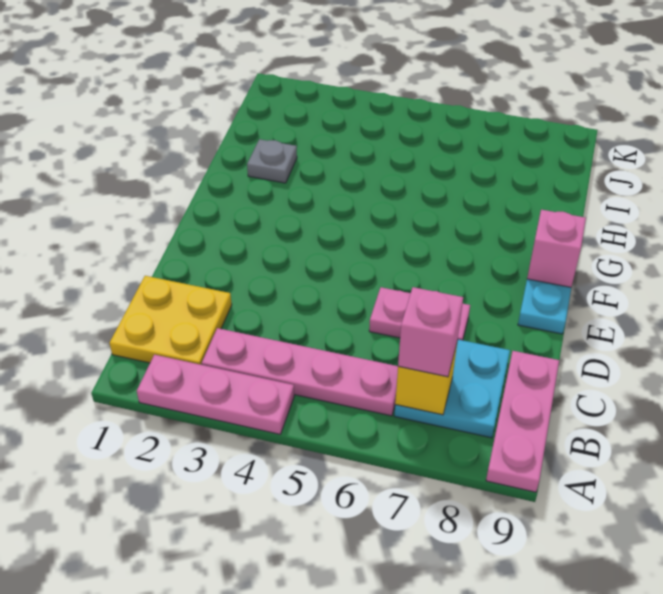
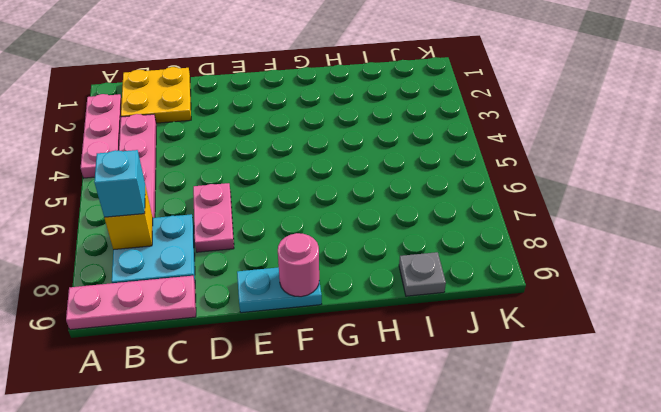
pink brick B7 level 3 -> cyan brick B7 level 3
pink brick F9 level 2 -> pink round brick F9 level 2
grey plate H2 level 1 -> grey plate I9 level 1

